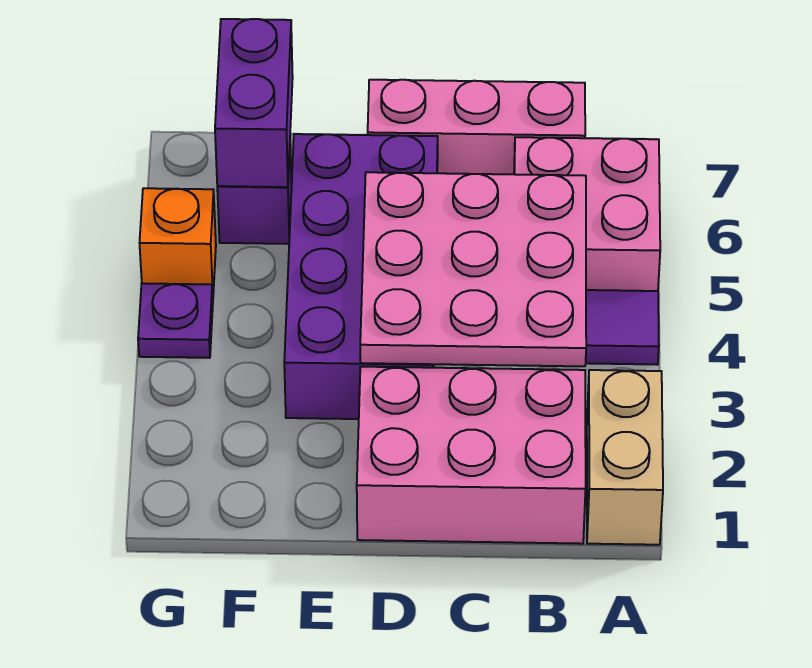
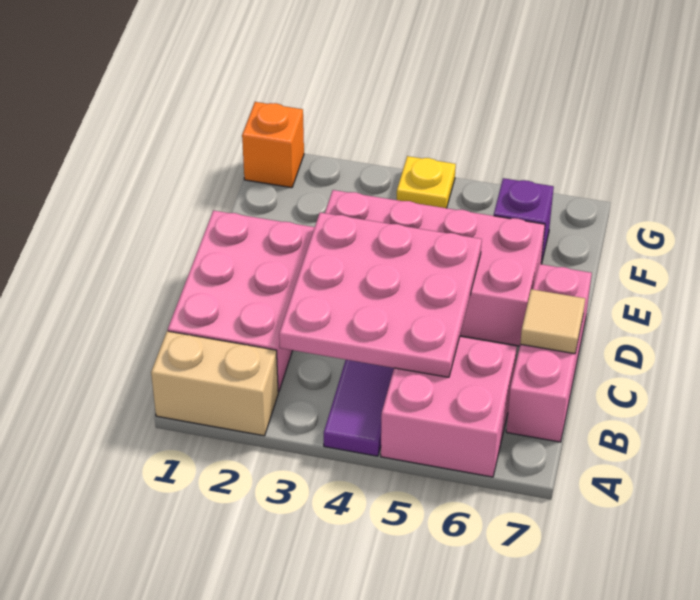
none -> tan tile C7 level 2
purple brick D3:E6 level 1 -> pink brick D3:E6 level 1
purple brick F6:F7 level 2 -> none
purple plate G4 level 1 -> yellow plate G4 level 1
orange brick G5 level 1 -> orange brick G1 level 1

